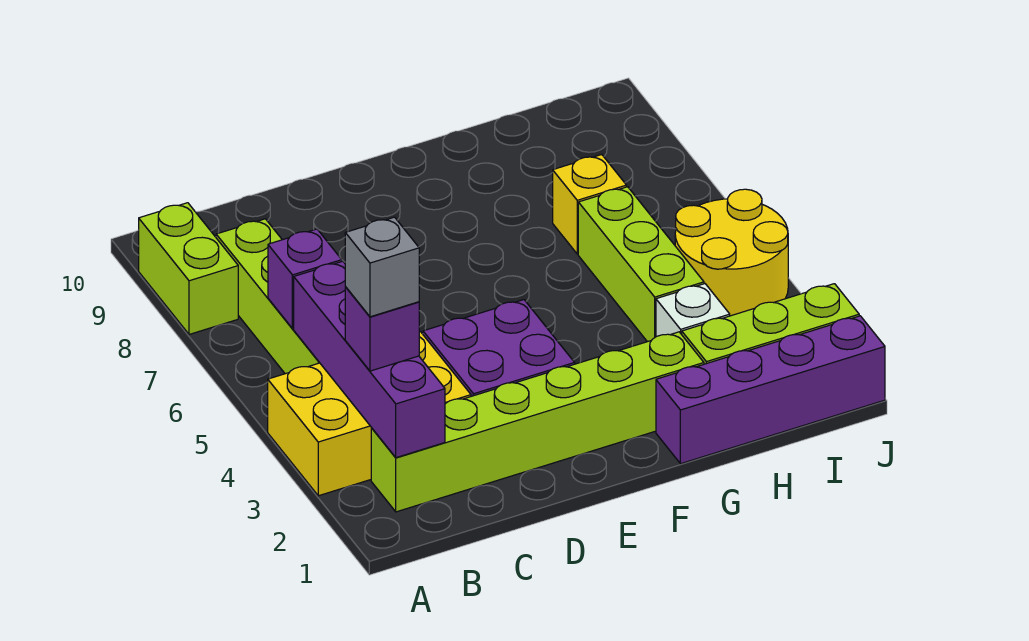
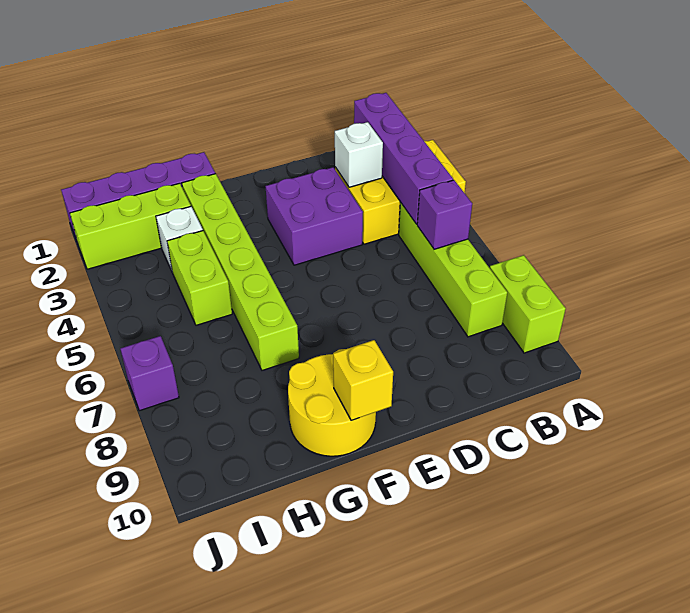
lime brick B2:G2 level 1 -> lime brick G2:G7 level 1
purple brick B3 level 3 -> purple brick J7 level 1
grey brick B3 level 4 -> none
none -> white brick C3 level 2
lime brick H4:H6 level 1 -> lime brick H4:H5 level 1
yellow brick H7 level 1 -> yellow brick F10 level 2
yellow round brick I4:J5 level 1 -> yellow round brick F9:G10 level 1

